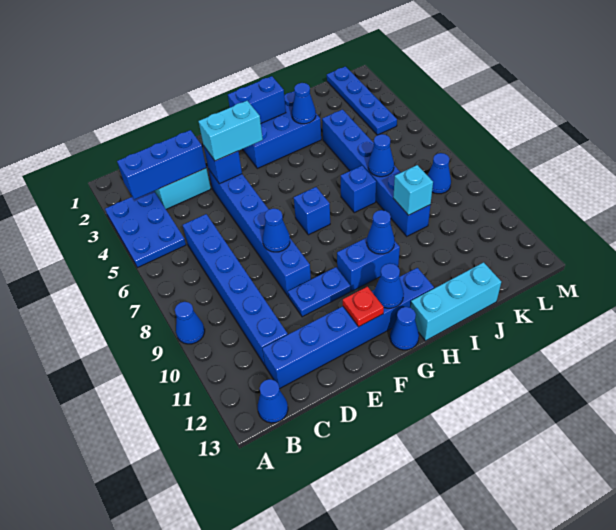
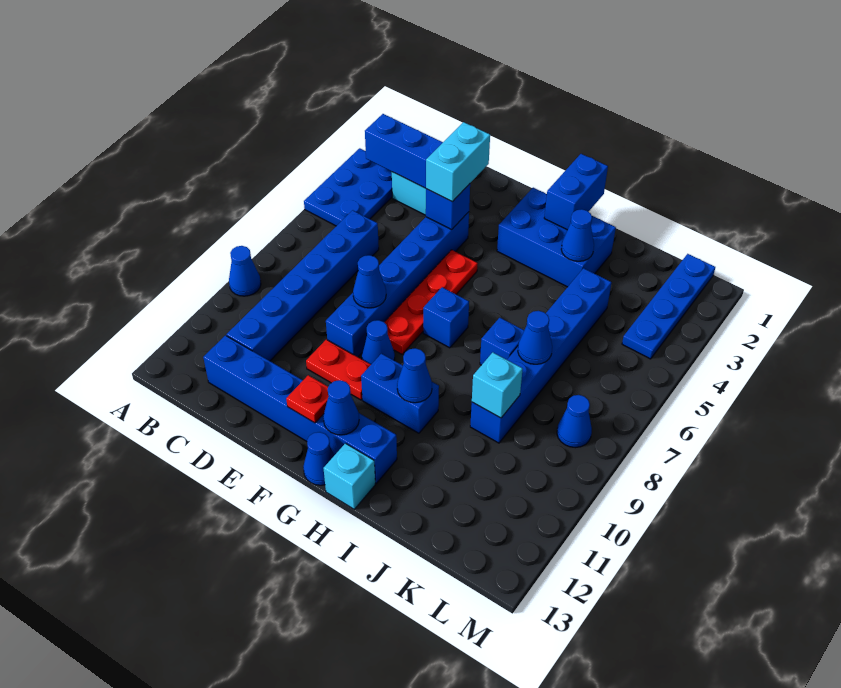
blue cone B13 level 1 -> blue cone F9 level 1
cyan brick E4:F4 level 3 -> cyan brick E3:E4 level 3
blue plate E10:F10 level 1 -> red plate E10:F10 level 1
none -> red plate F5:F8 level 1
blue brick G2:H2 level 2 -> blue brick H1:H2 level 2
cyan brick H13:J13 level 1 -> cyan brick H13 level 1

